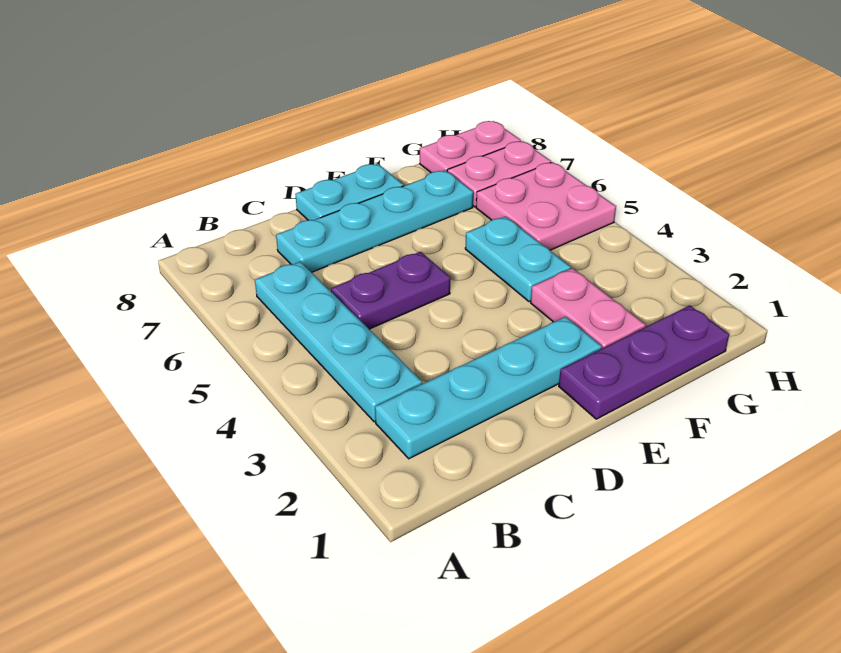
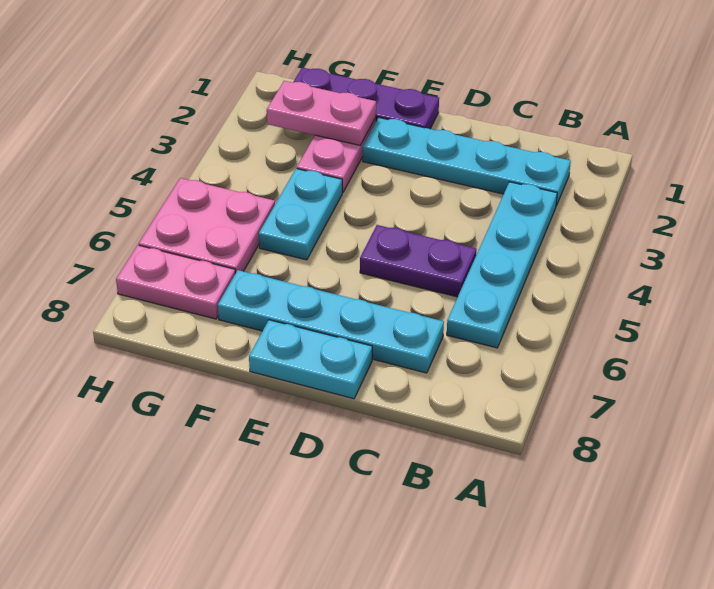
pink plate G8:H8 level 1 -> pink plate F2:G2 level 2

